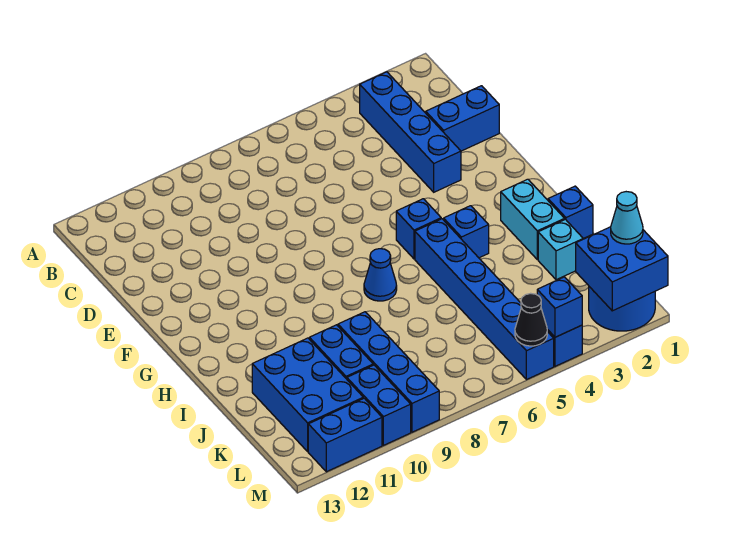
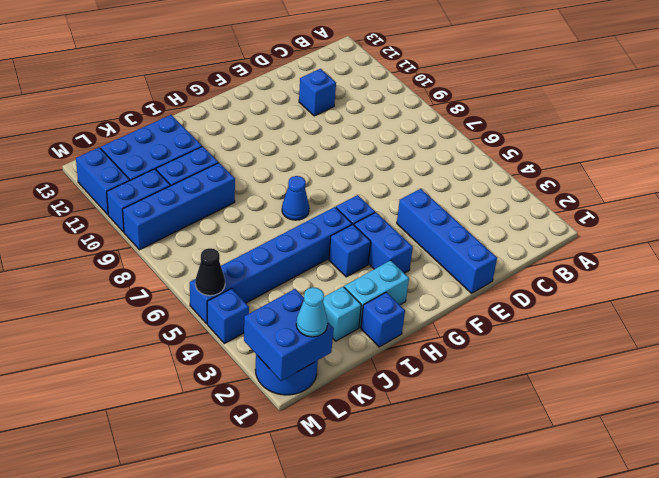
blue brick B3:E3 level 1 -> blue brick E1:E4 level 1
blue brick D1:D2 level 1 -> blue brick G3:G4 level 1
blue brick M4 level 2 -> blue brick D11 level 1

